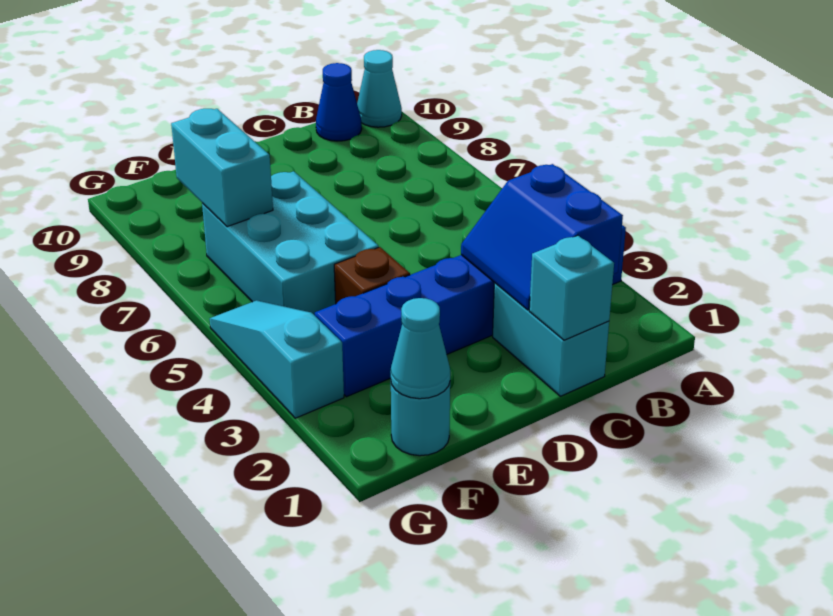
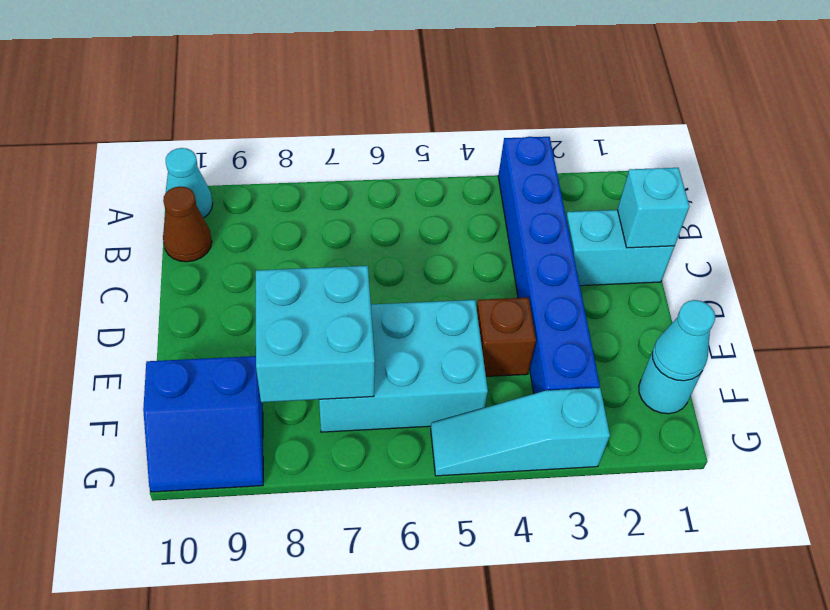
blue slope B2:C3 level 2 top B -> blue slope F9:G10 level 1 top F
blue cone B10 level 1 -> brown cone B10 level 1
cyan brick F7:F8 level 2 -> cyan brick E7:F8 level 2

